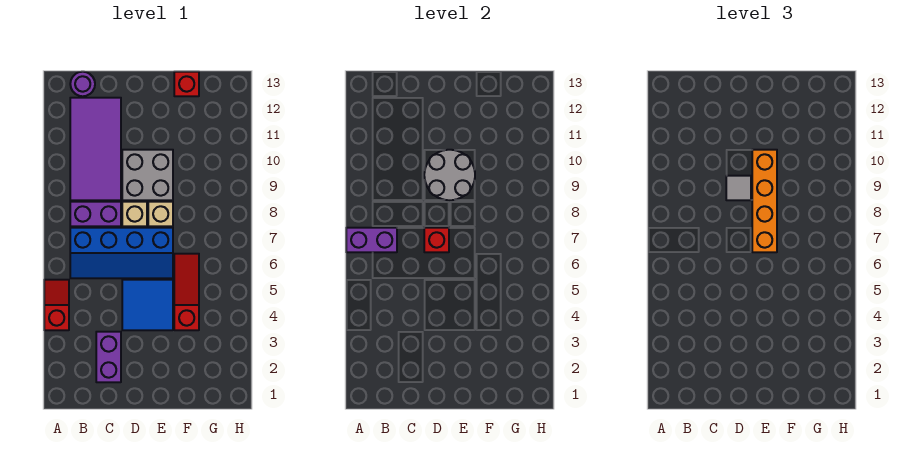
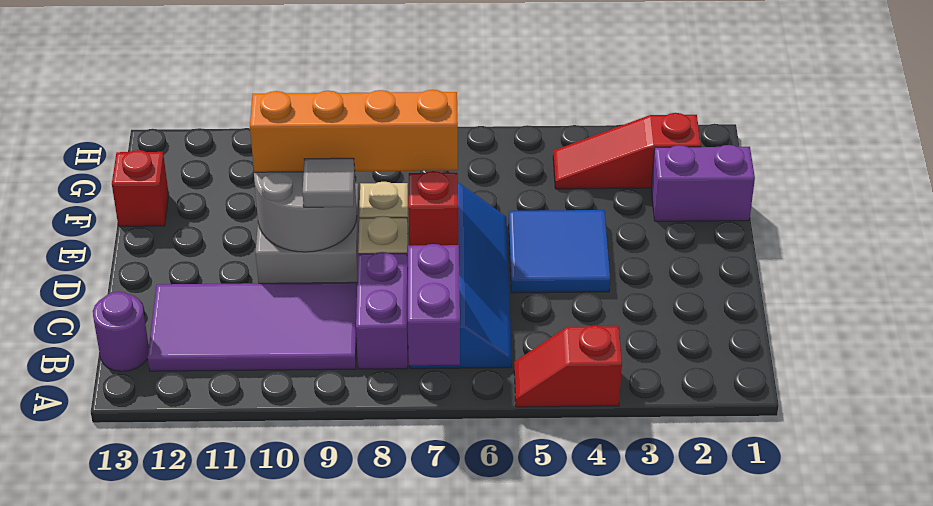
purple brick C2:C3 level 1 -> purple brick F1:F2 level 1
red slope F4:F6 level 1 top 4 -> red slope G2:G4 level 1 top 2

